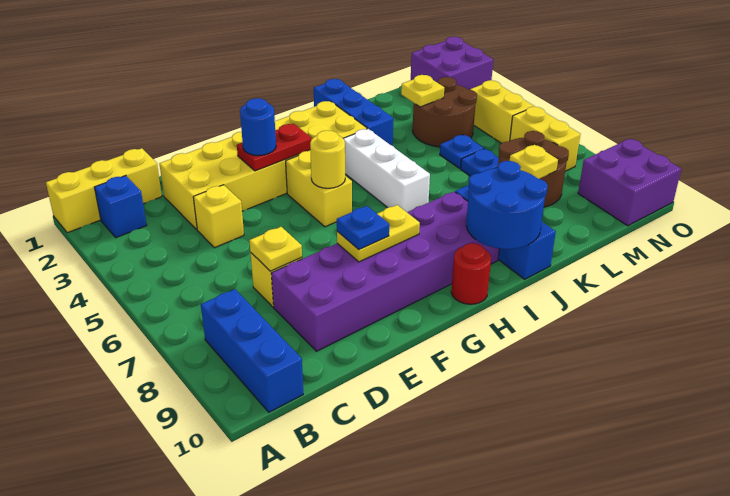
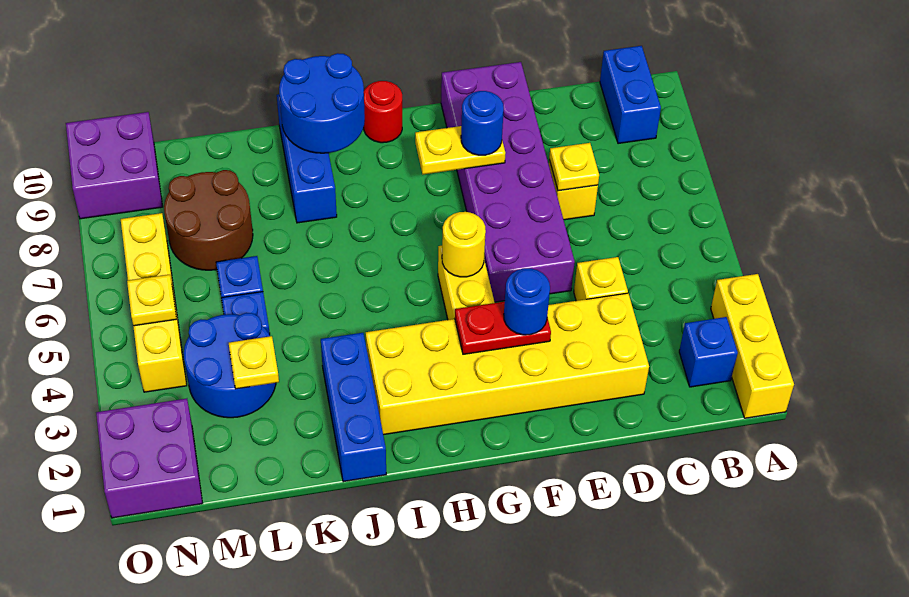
yellow brick A1:C1 level 1 -> yellow brick A1:A3 level 1
blue brick B8:B10 level 1 -> blue brick B9:B10 level 1
purple brick D8:I9 level 1 -> purple brick E5:F10 level 1
blue plate F8 level 3 -> blue round brick F8 level 3
white brick I4:I6 level 1 -> none
brown round brick L3:M4 level 1 -> blue round brick L3:M4 level 1
yellow plate L8 level 2 -> yellow plate N5 level 2

